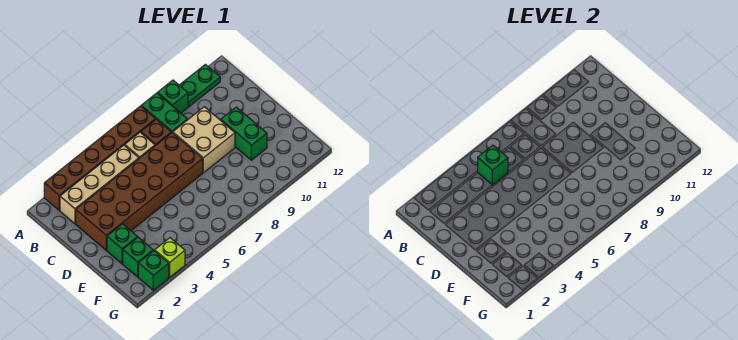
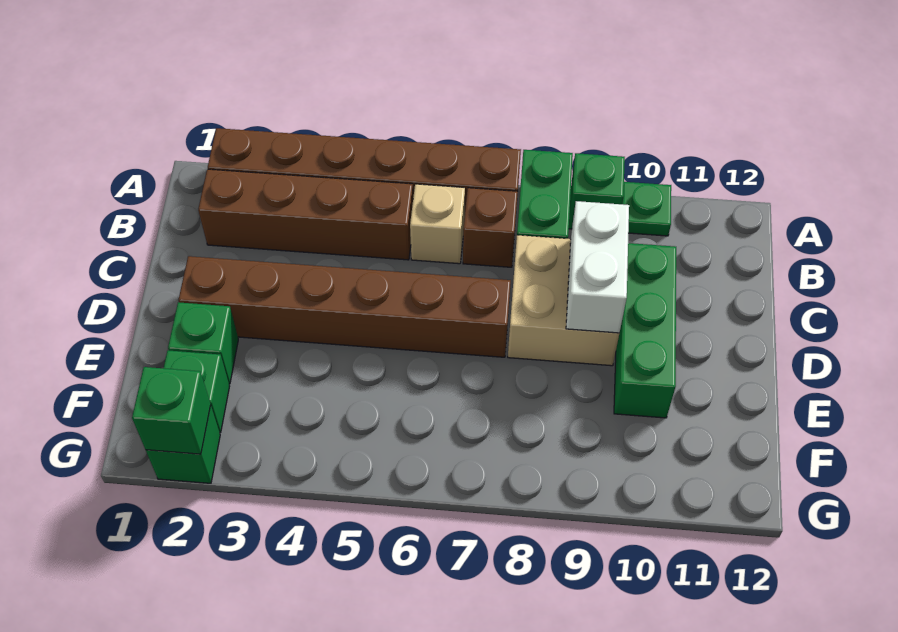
green plate A10:A11 level 1 -> green plate A10 level 1
tan brick B2:B5 level 1 -> brown brick B2:B5 level 1
green brick B5 level 2 -> green brick G2 level 2
brown brick C2:D7 level 1 -> brown brick D2:D7 level 1
none -> white brick C9:D9 level 2
green brick D10:E10 level 1 -> green brick C10:E10 level 1
lime brick G3 level 1 -> none

